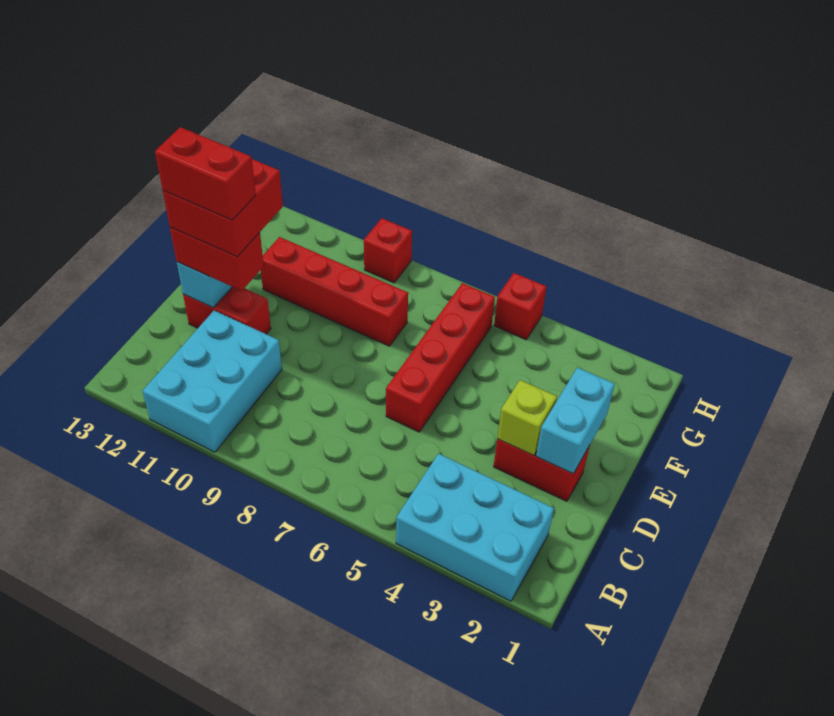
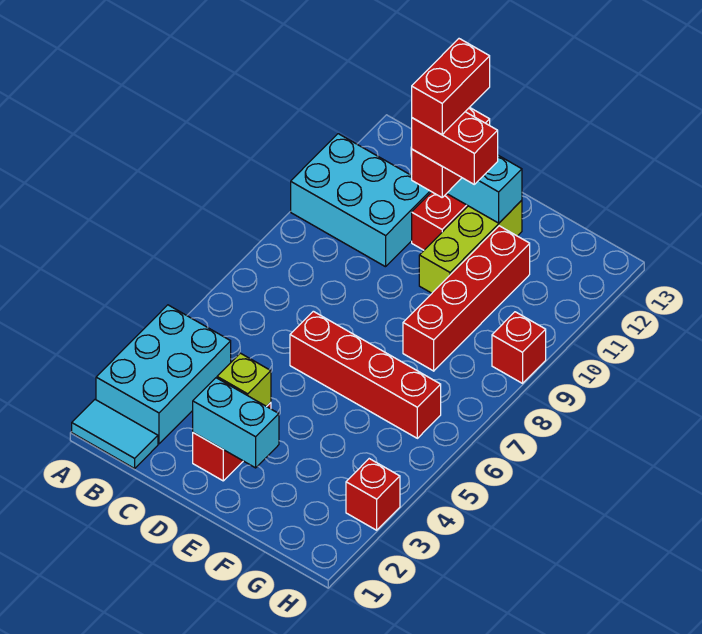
none -> cyan tile A1:B1 level 1
red brick D11:E12 level 4 -> red brick D11:E11 level 4
none -> lime brick E10:E12 level 1
red brick H5 level 1 -> red brick H3 level 1

